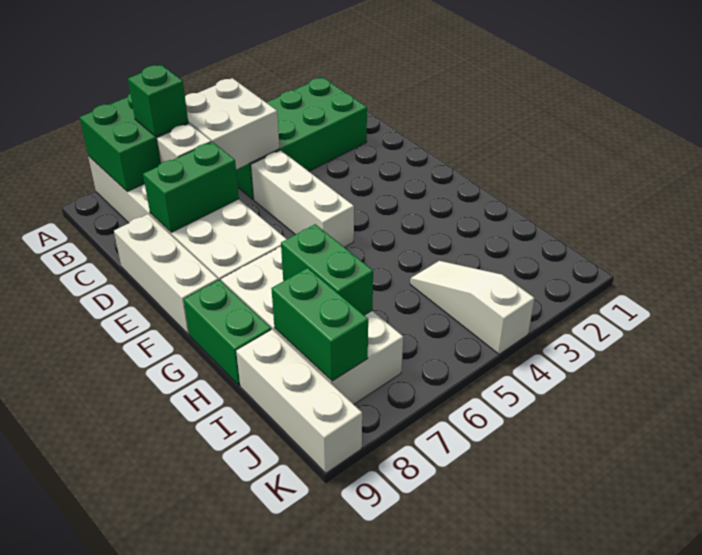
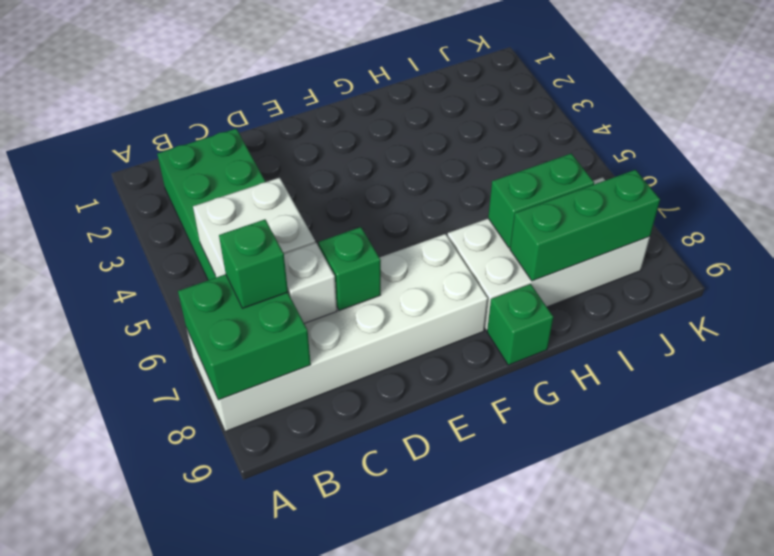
white brick D5:F5 level 1 -> none
green brick D7:D8 level 2 -> green brick D7 level 2
white brick D9:F9 level 1 -> none
green brick G9:H9 level 1 -> green brick G9 level 1
white slope I4:K4 level 1 top K -> none
green brick I8:J8 level 2 -> green brick H8:J8 level 2
white brick I9:K9 level 1 -> none

